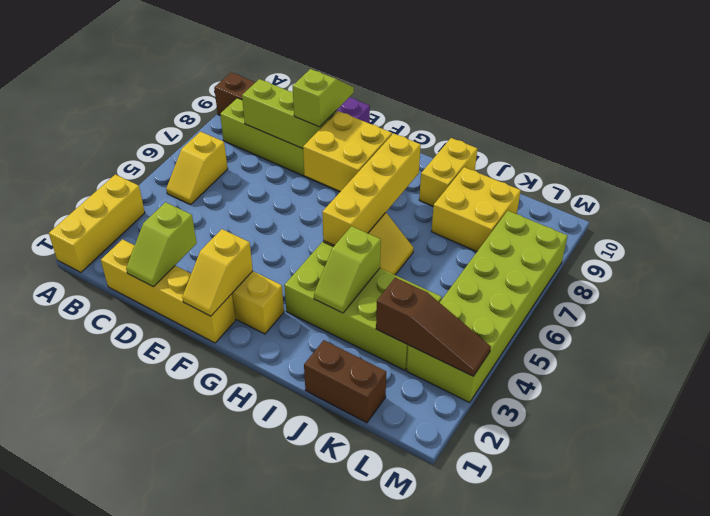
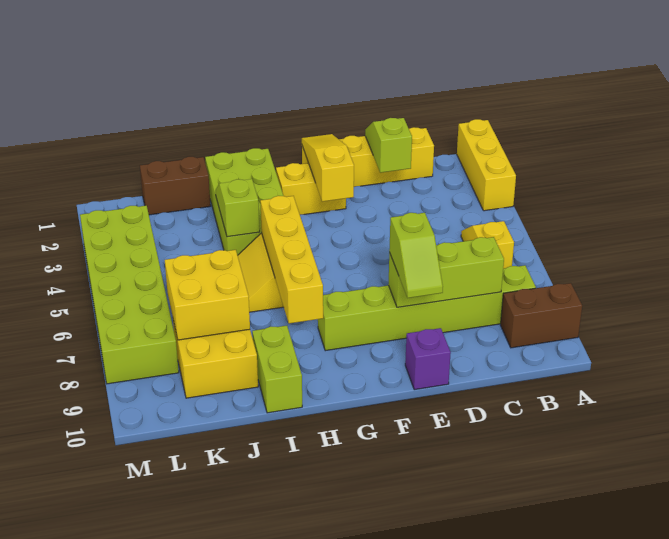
yellow slope F1:F2 level 2 top 2 -> yellow slope F1:F3 level 2 top 3
yellow brick F7:G8 level 2 -> yellow brick J7:K8 level 2
lime brick H3:K4 level 1 -> lime brick H1:I4 level 1
yellow brick I9:I10 level 1 -> lime brick I9:I10 level 1
brown slope K3:M3 level 2 top K -> none

